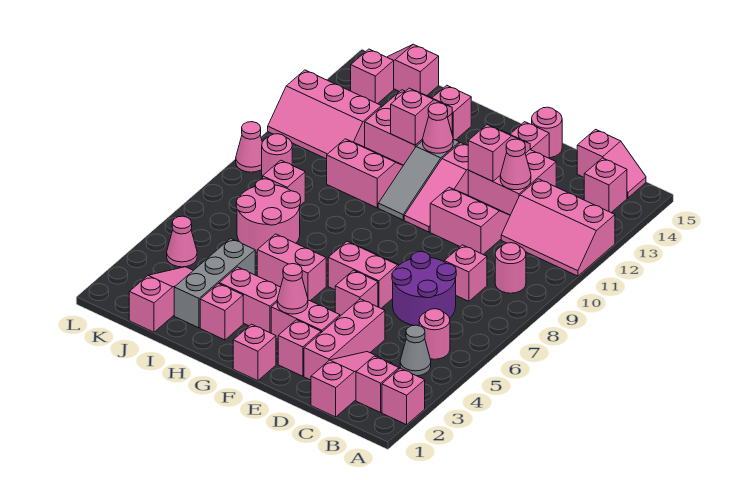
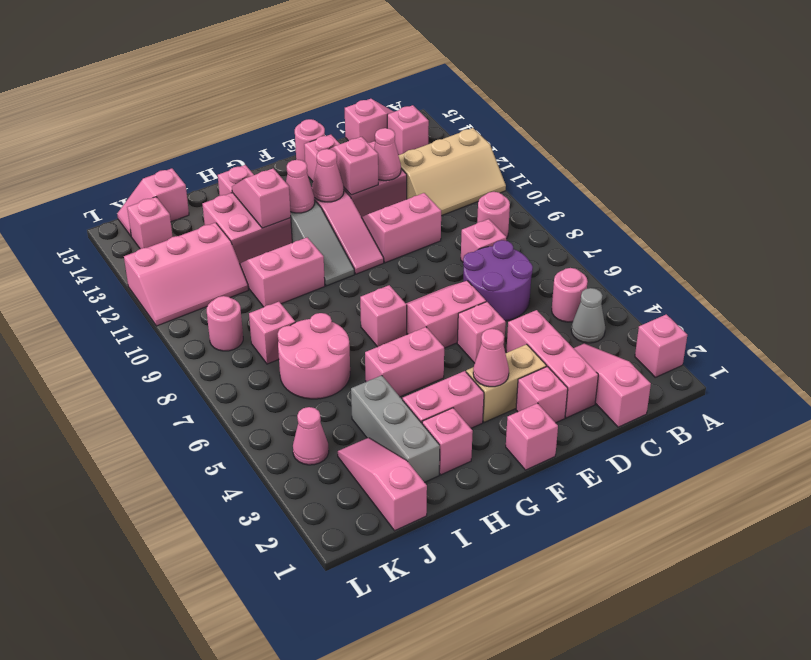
pink slope A11:C12 level 1 top 12 -> tan slope A11:C12 level 1 top 12
pink brick B2 level 1 -> pink brick G7 level 1
pink brick E3:F3 level 1 -> tan brick E3:F3 level 1
pink cone L9 level 1 -> pink cone F12 level 2

